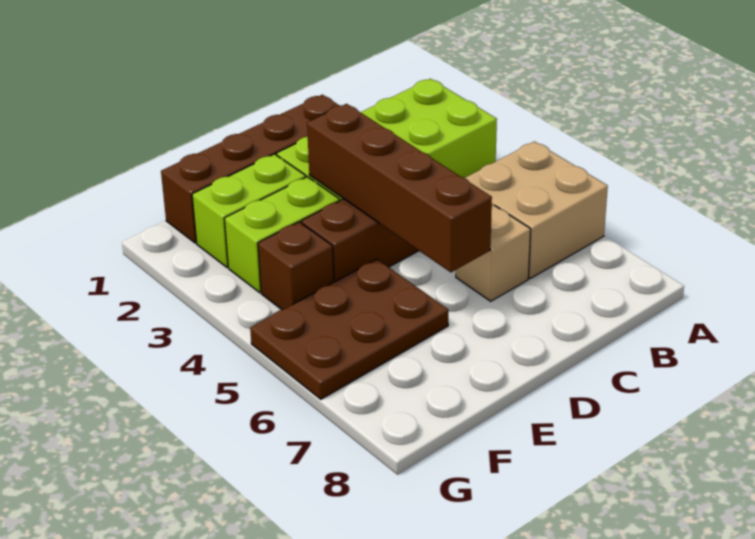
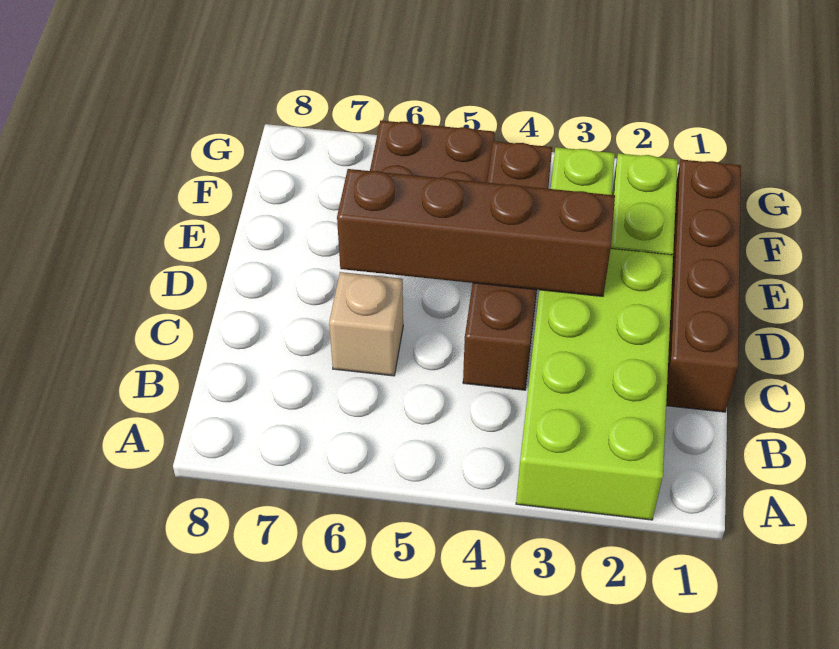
tan brick A5:B6 level 1 -> none

